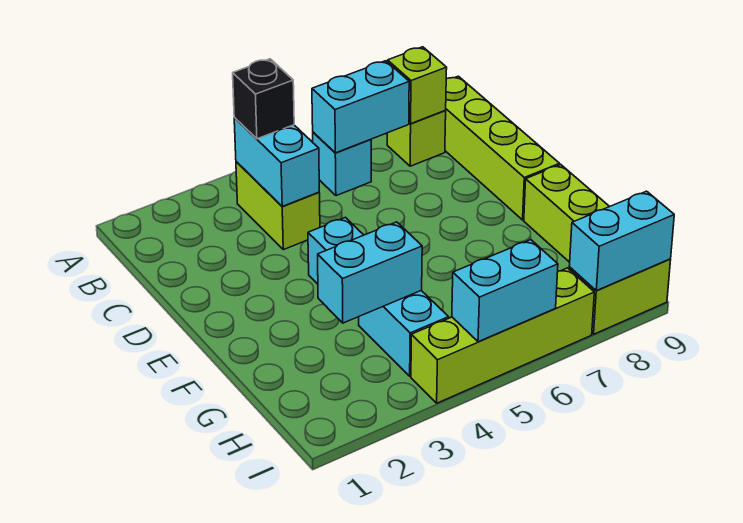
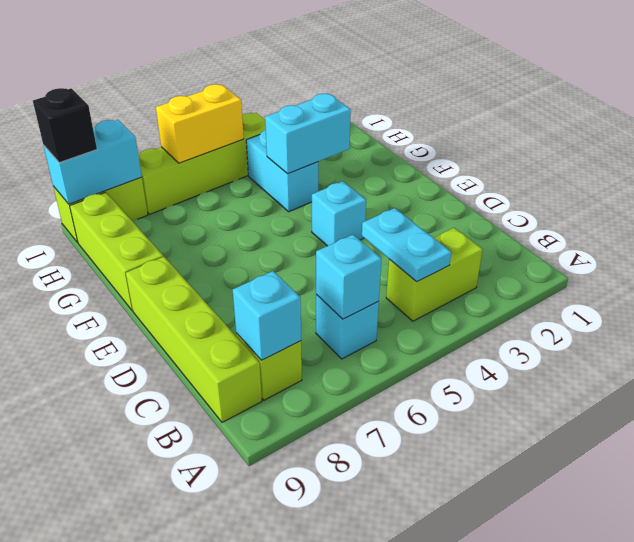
lime brick B4:C4 level 1 -> lime brick B3:B4 level 1
cyan brick B4:C4 level 2 -> cyan plate B4:C4 level 2
black brick B4 level 3 -> black brick I9 level 3
cyan brick B6:B7 level 2 -> cyan brick B6 level 2
lime brick B8 level 2 -> cyan brick B8 level 2
cyan brick I5:I6 level 2 -> yellow brick I5:I6 level 2

